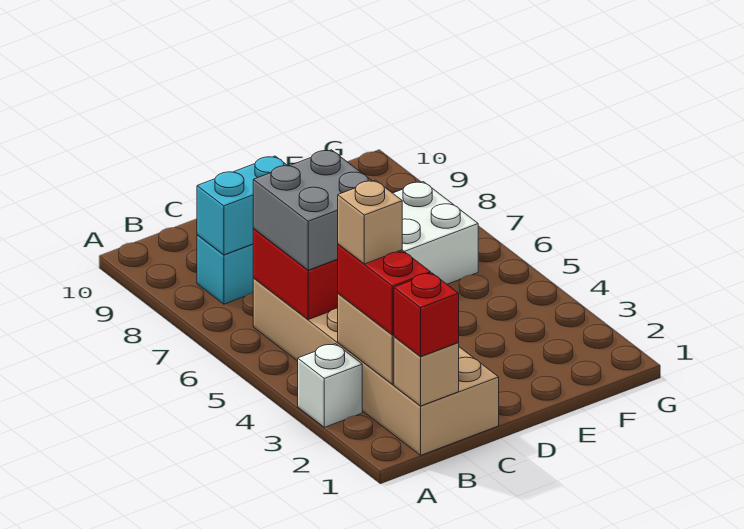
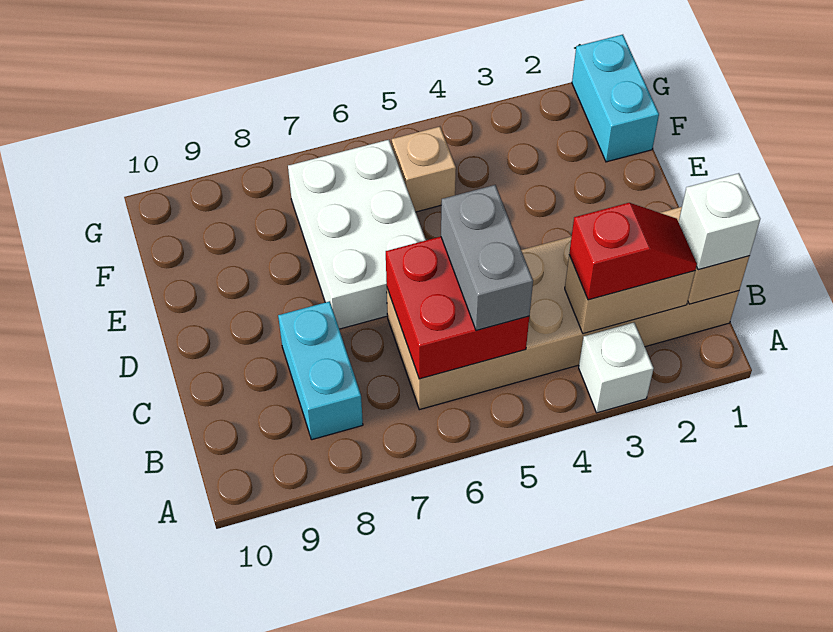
red brick B1 level 3 -> white brick B1 level 3
red brick B2:B3 level 3 -> red slope B2:B3 level 3 top 3
tan brick B3 level 4 -> tan brick F5 level 1
grey brick B5:C6 level 3 -> grey brick B5:C5 level 3
cyan brick B8:C8 level 2 -> cyan brick F1:G1 level 1

